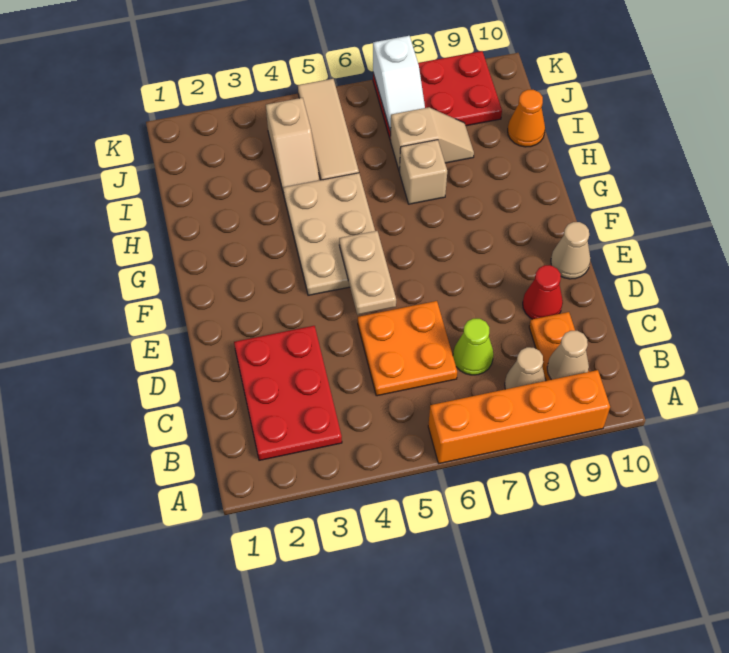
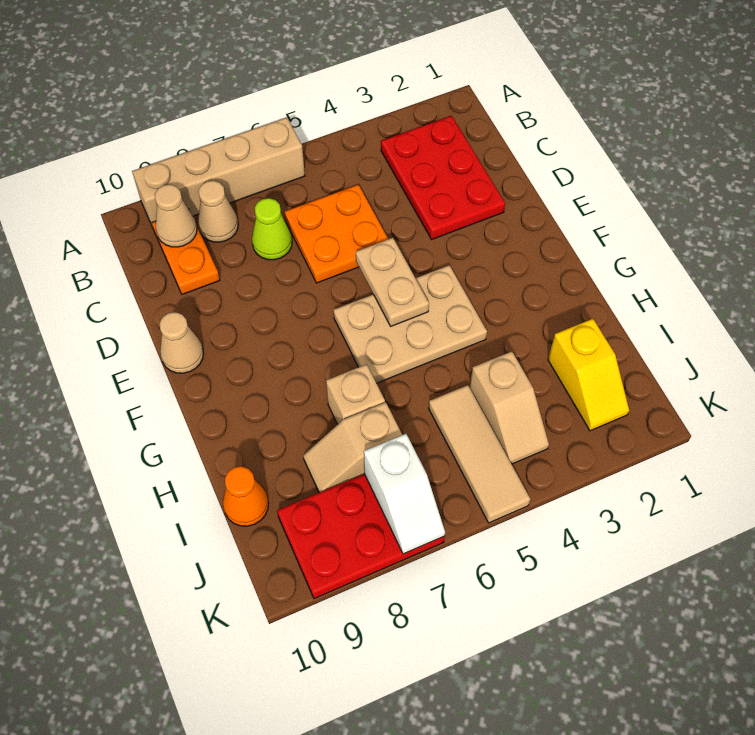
orange brick A6:A9 level 1 -> tan brick A6:A9 level 1
red cone D9 level 1 -> none
tan plate F4:H5 level 1 -> tan plate F4:G6 level 1
none -> yellow slope I2:J2 level 1 top I
tan slope I4:J4 level 1 top J -> tan slope I4:J4 level 1 top I
white slope J7:K7 level 2 top K -> white slope J7:K7 level 2 top J

